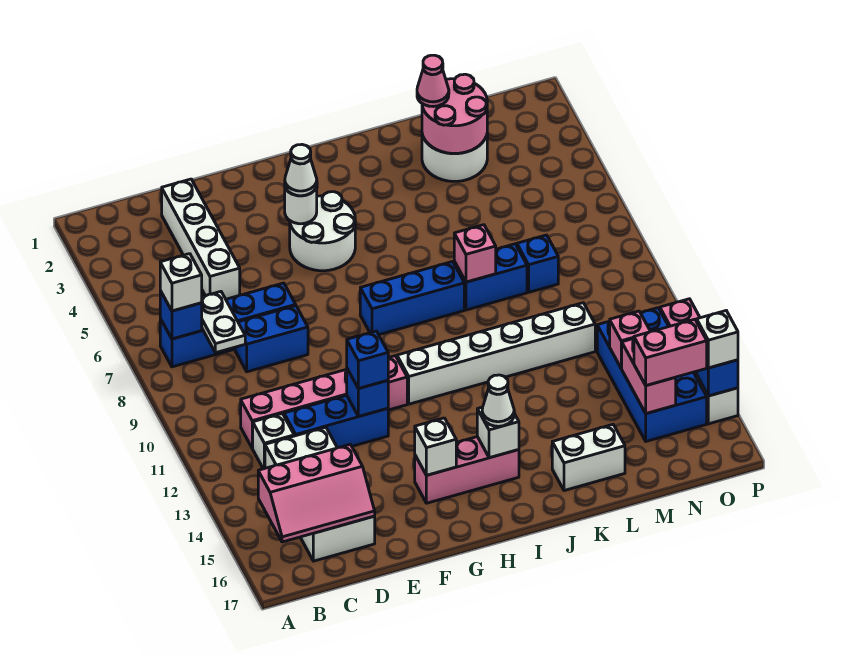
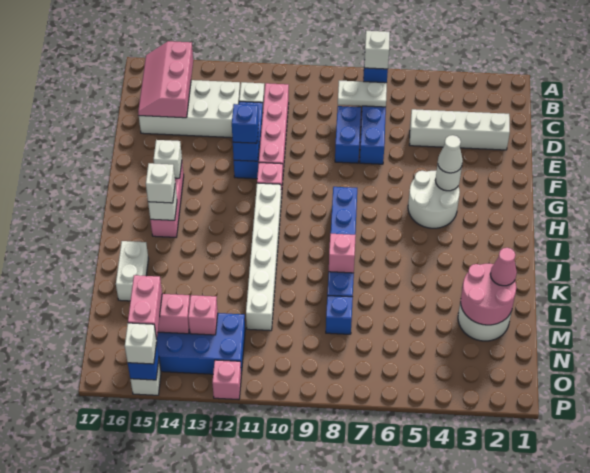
white cone I15 level 3 -> white brick I15 level 3

